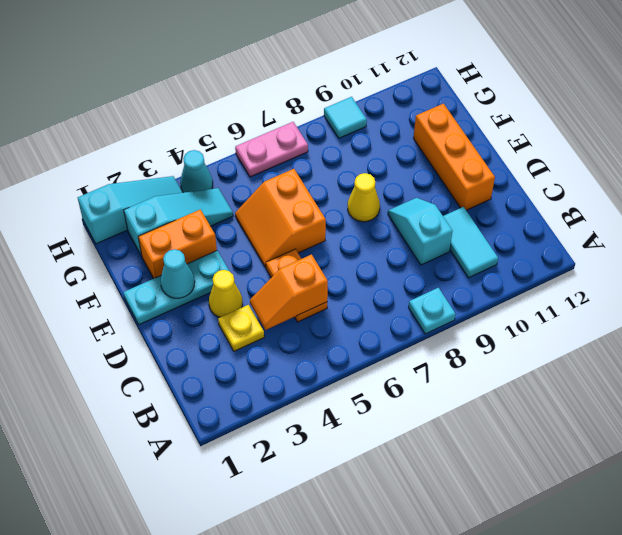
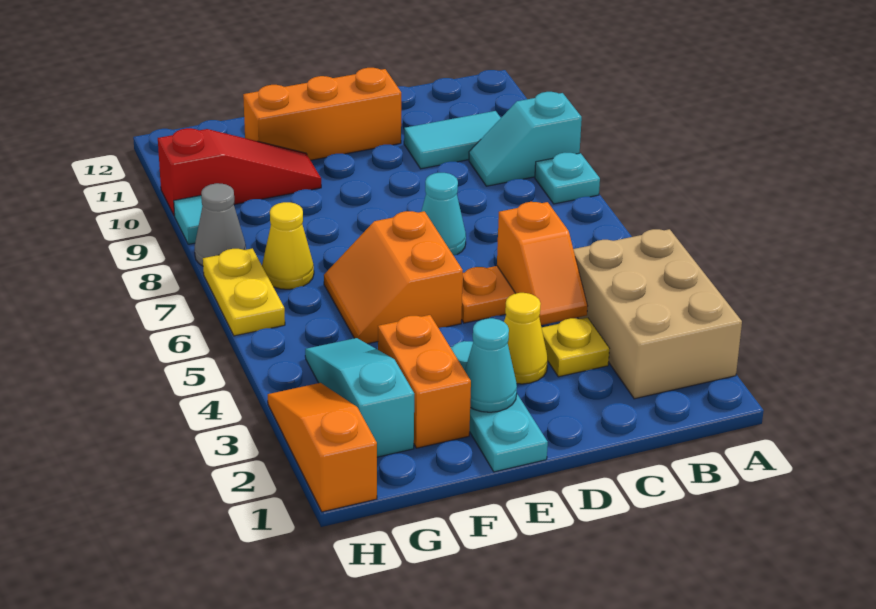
none -> tan brick A2:B4 level 1
cyan slope C9:D9 level 1 top C -> cyan slope A9:B9 level 1 top A
orange slope E5:F6 level 1 top 6 -> orange slope E5:F6 level 1 top E
yellow cone E8 level 1 -> yellow cone G7 level 1
none -> red slope F10:H10 level 1 top H
cyan slope H1:H3 level 1 top 1 -> orange slope H1:H3 level 1 top 1
cyan cone H4 level 1 -> cyan cone D7 level 1
pink plate H6:H7 level 1 -> yellow plate H6:H7 level 1
none -> grey cone H8 level 1

